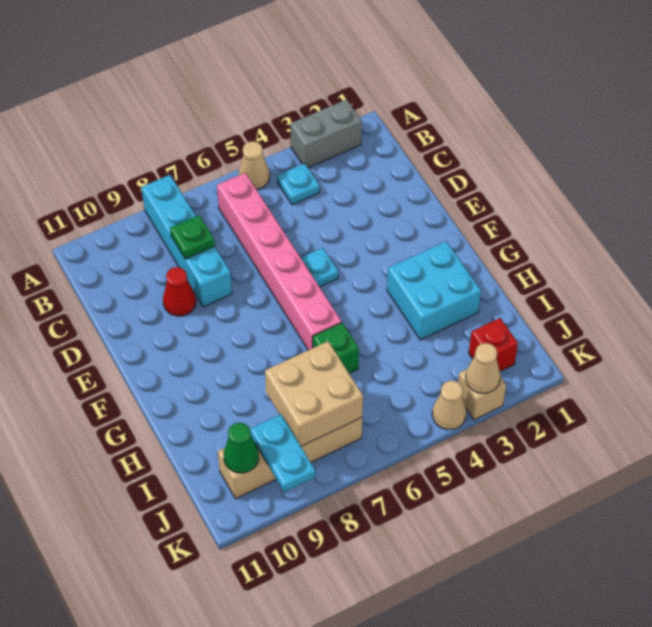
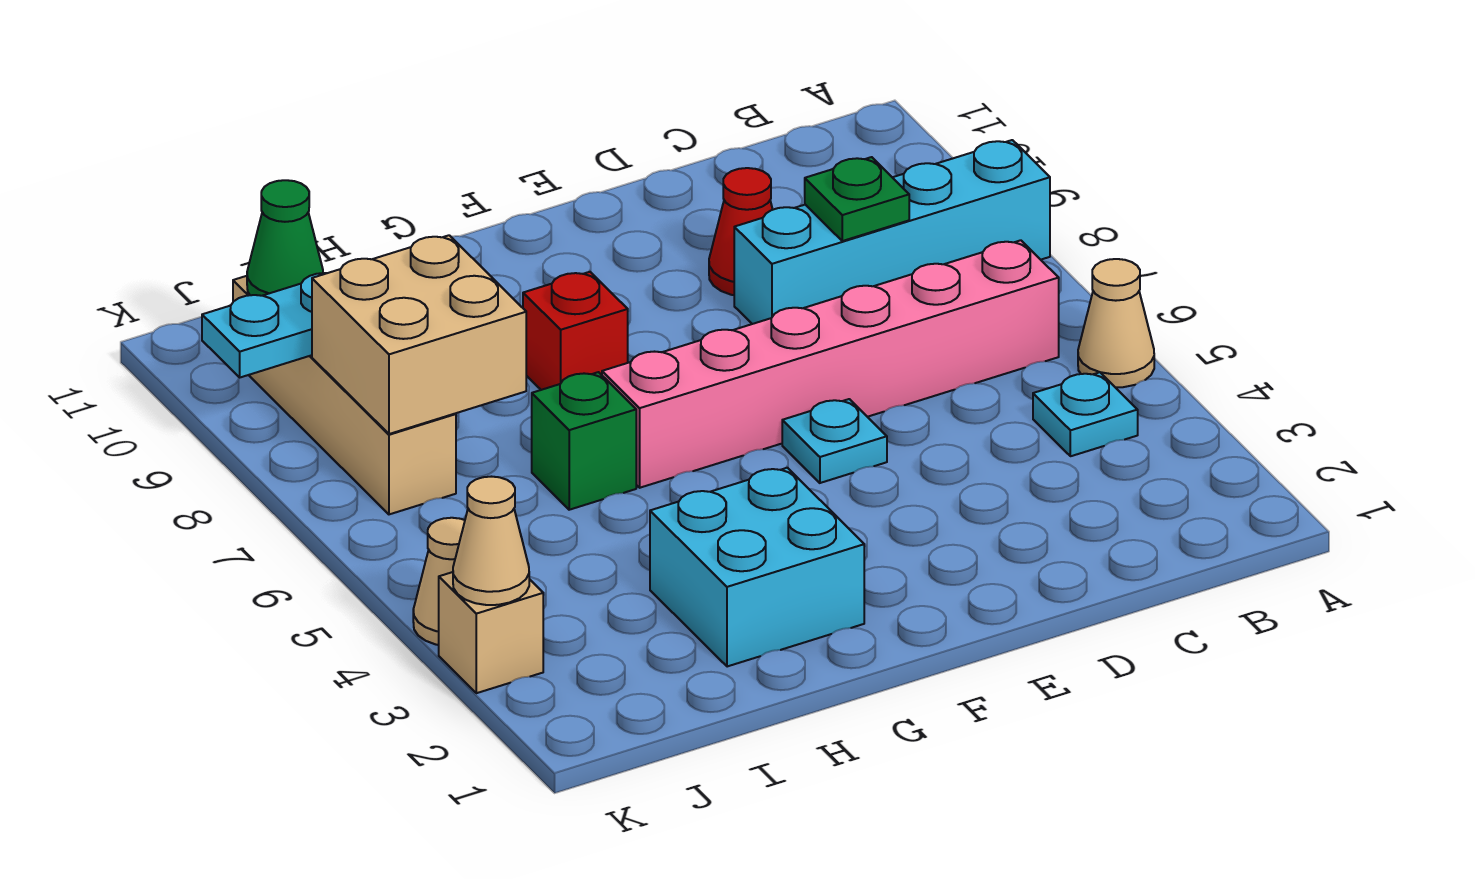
grey brick A2:A3 level 1 -> none
red brick J2 level 1 -> red brick G8 level 1

